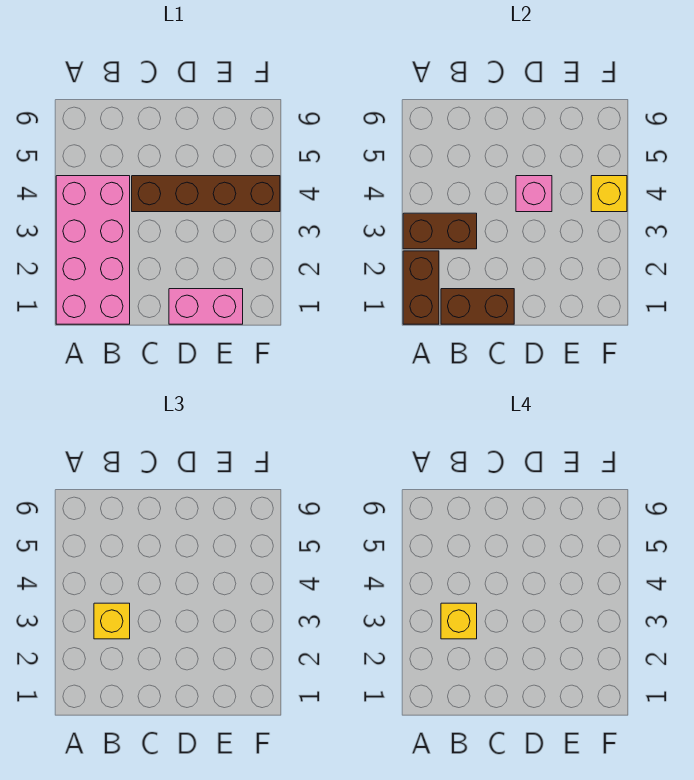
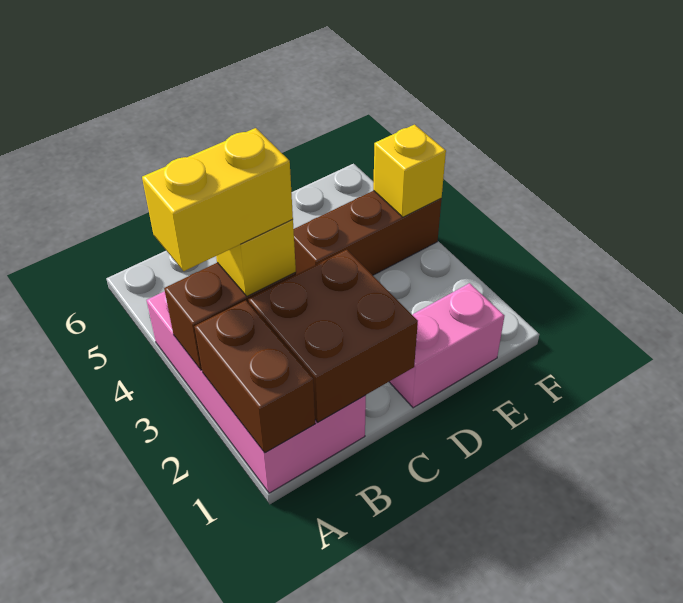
brown brick B1:C1 level 2 -> brown brick B1:C2 level 2
yellow brick B3 level 4 -> yellow brick A3:B3 level 4
brown brick C4:F4 level 1 -> brown brick D4:F4 level 1
pink brick D4 level 2 -> none

